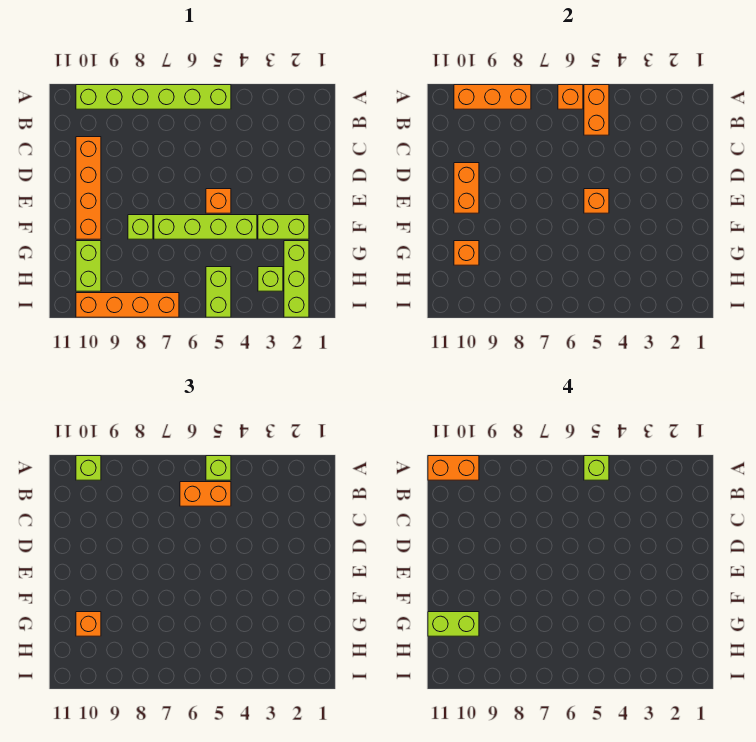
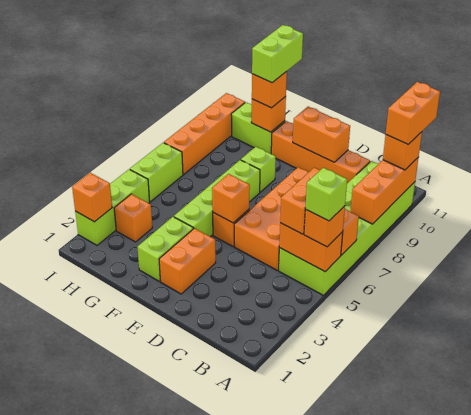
lime brick A5:A10 level 1 -> lime brick A5:B10 level 1
lime brick A5 level 3 -> orange brick A5 level 3
lime brick A10 level 3 -> orange brick A10 level 3
none -> orange brick C5:D8 level 1
none -> orange brick E2:E3 level 1
lime brick G2:I2 level 1 -> lime brick I2:I4 level 1
lime brick H3 level 1 -> orange brick H3 level 1
lime brick H5:I5 level 1 -> lime brick I5:I6 level 1
none -> orange brick I2 level 2

